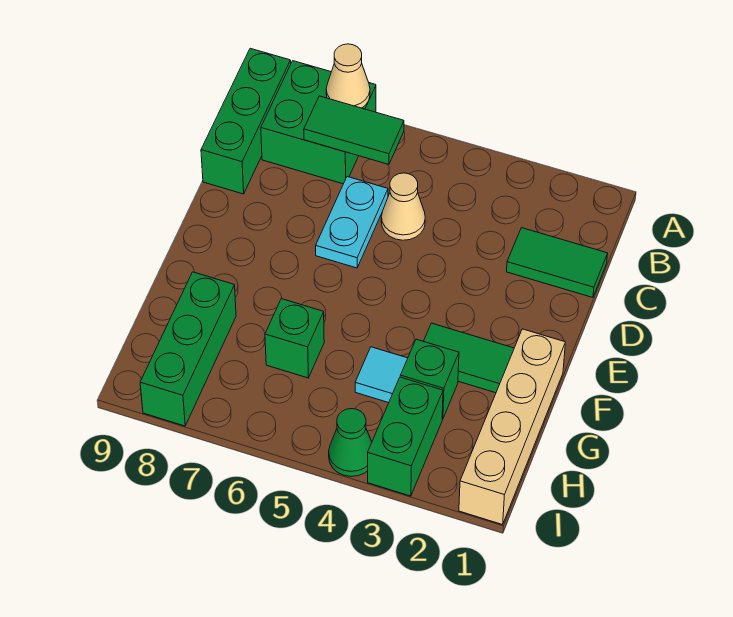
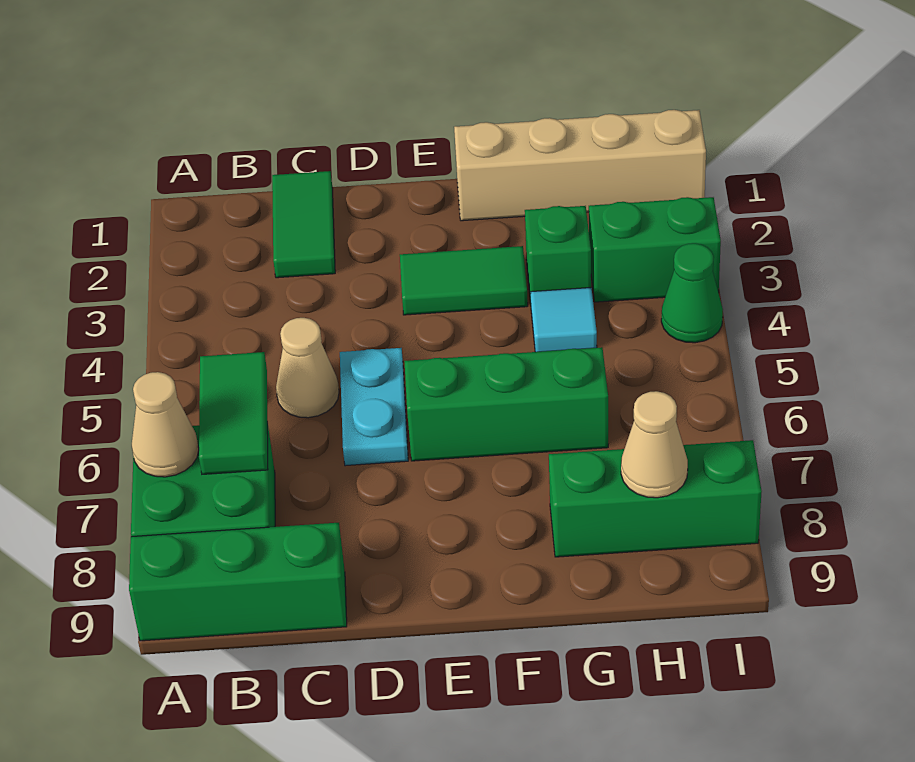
cyan plate C6:D6 level 1 -> cyan plate D5:D6 level 1
green tile F2:F3 level 1 -> green tile E3:F3 level 1
green brick G6 level 1 -> green brick E6:G6 level 1
none -> tan cone H8 level 2

